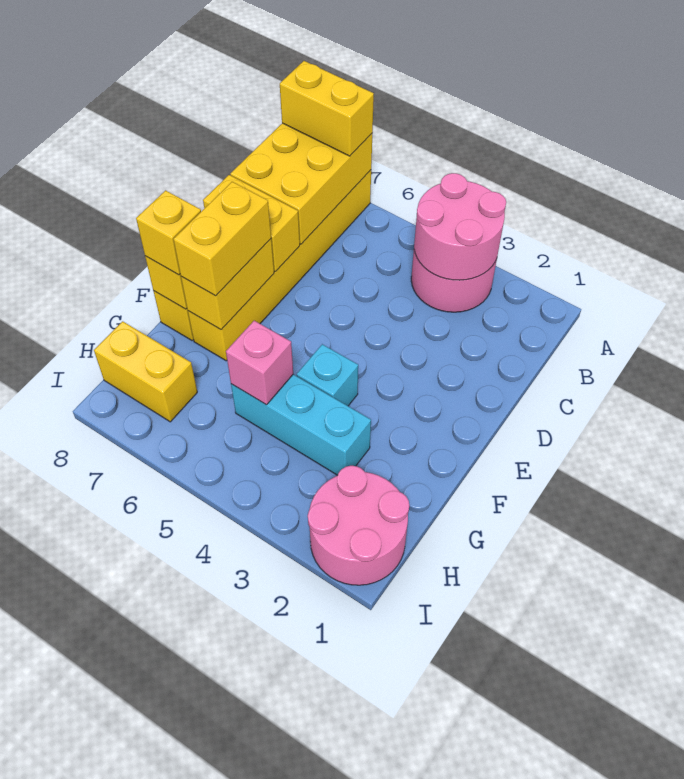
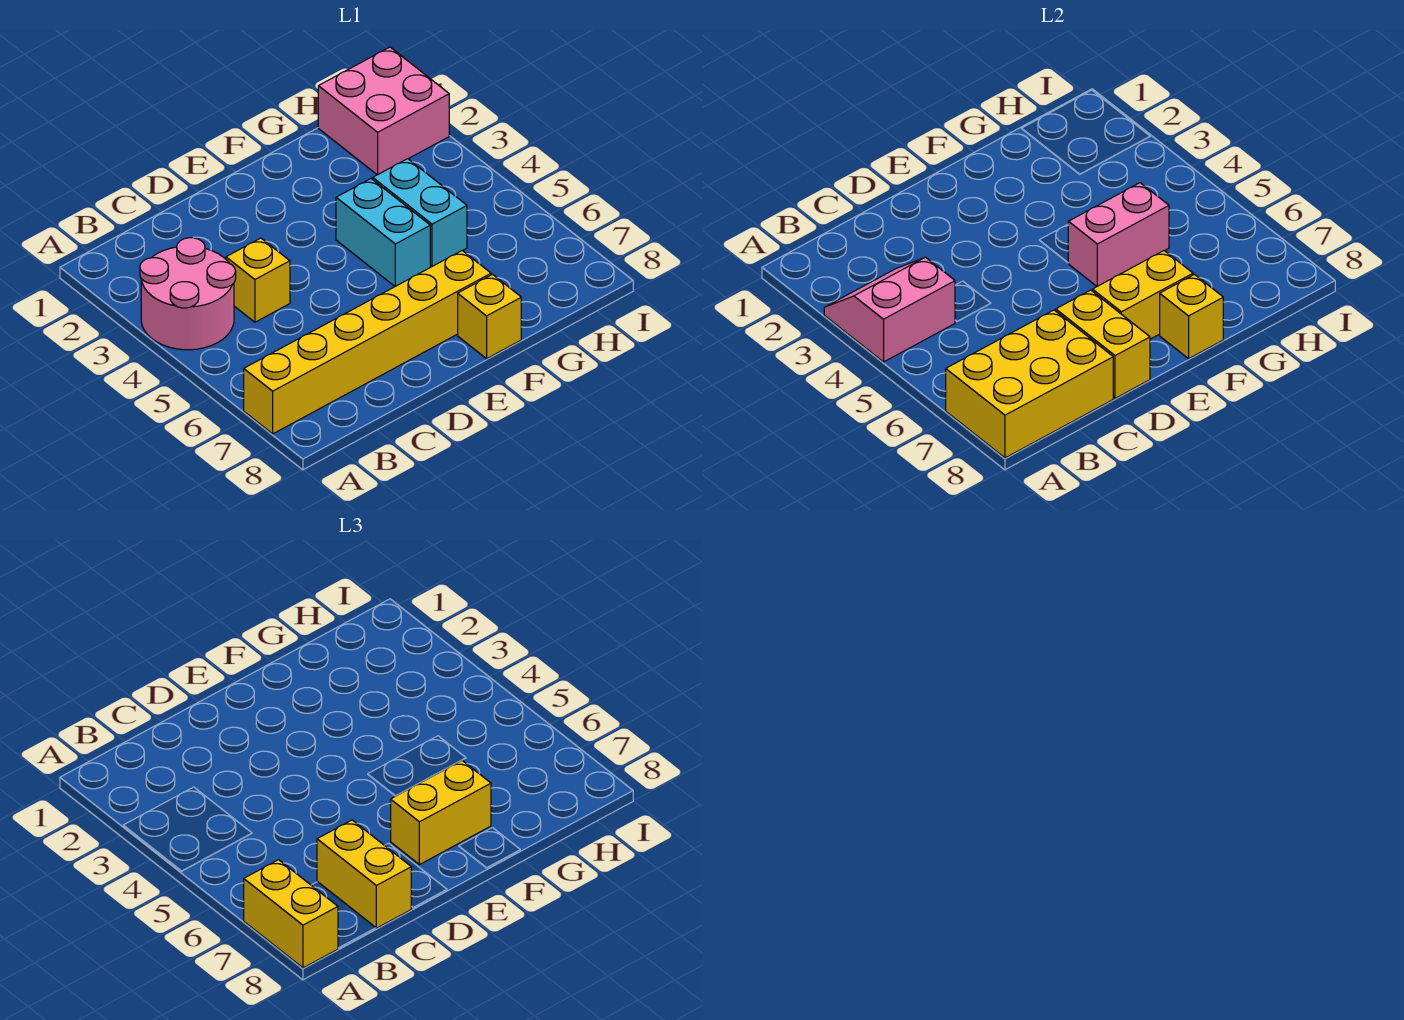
pink round brick A3:B4 level 2 -> pink slope A3:B4 level 2 top 4
cyan brick F4 level 1 -> cyan brick F4:F5 level 1
yellow brick F8 level 3 -> yellow brick C4 level 1
cyan brick G3:G5 level 1 -> cyan brick G4:G5 level 1
pink brick G5 level 2 -> pink brick F5:G5 level 2
pink round brick H1:I2 level 1 -> pink brick H1:I2 level 1
yellow brick H7:H8 level 1 -> yellow brick C7:C8 level 3

